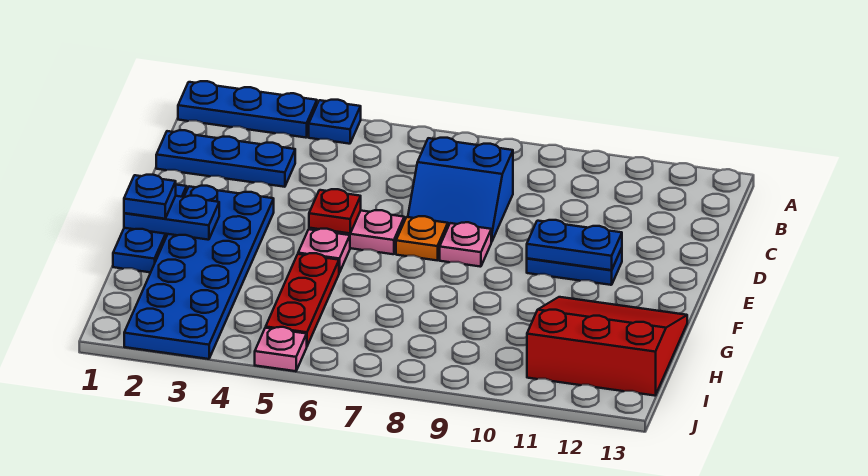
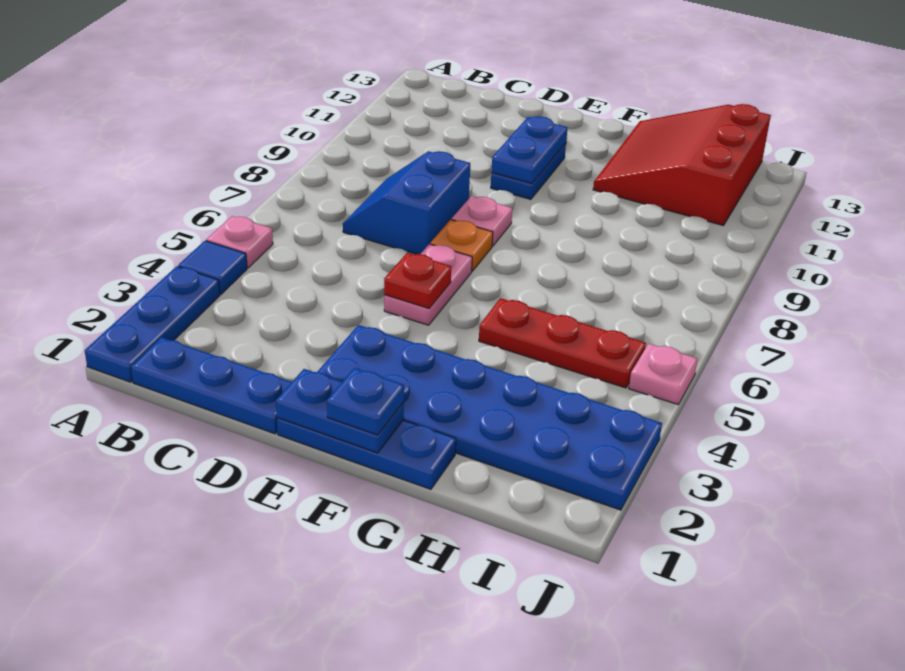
blue plate A4 level 1 -> blue tile A4 level 1
blue plate C1:C3 level 1 -> blue plate B1:D1 level 1
blue slope C7:D8 level 1 top C -> blue slope C7:D8 level 1 top D
blue plate F1:F2 level 2 -> blue plate E1:F1 level 2
pink plate F5 level 1 -> pink plate A5 level 1

